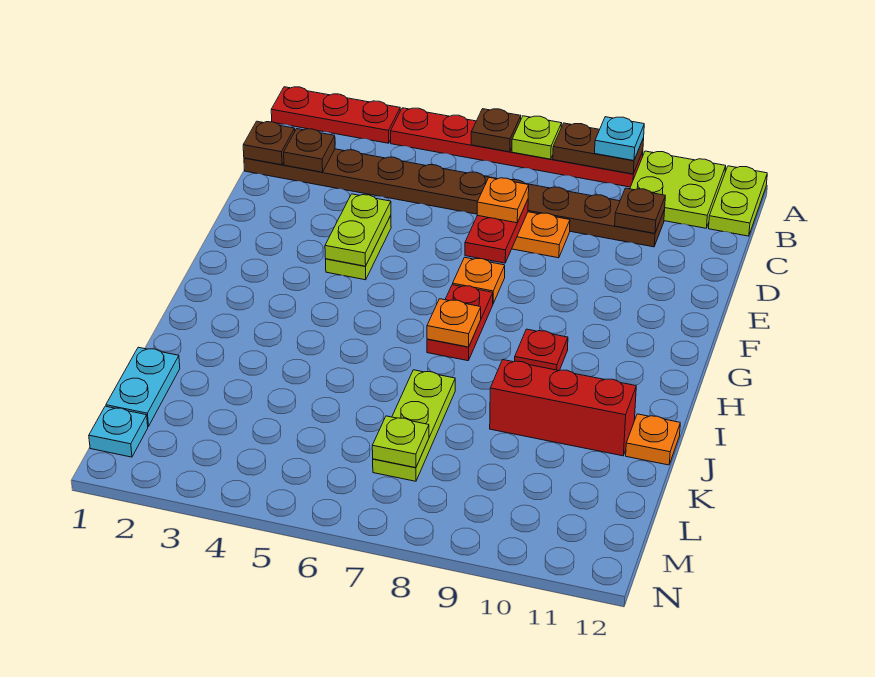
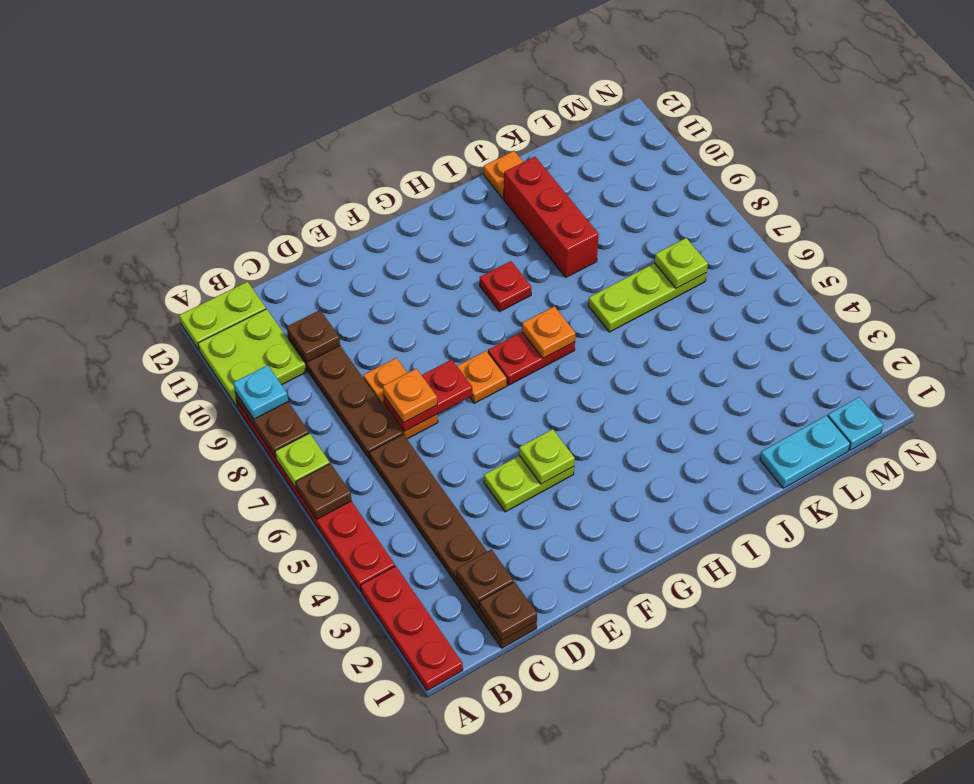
lime plate E4:F4 level 2 -> lime plate F4 level 2

